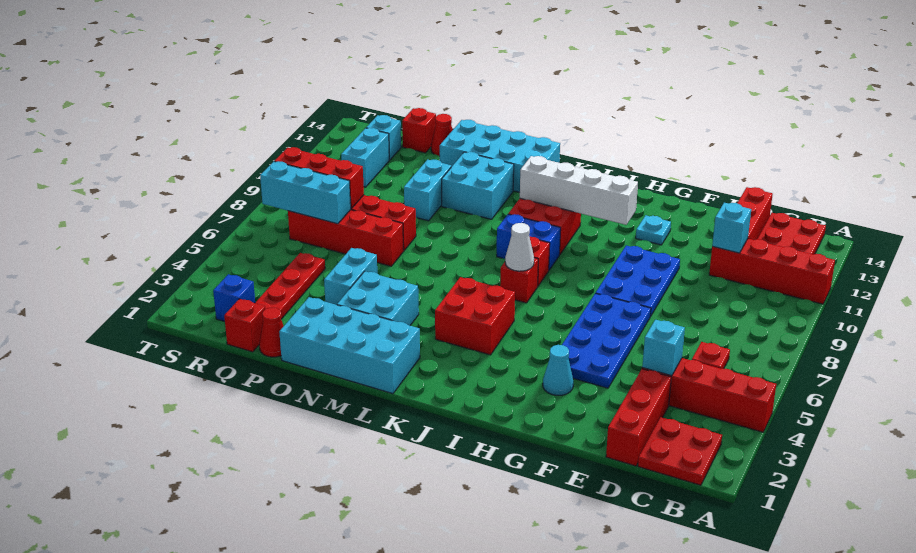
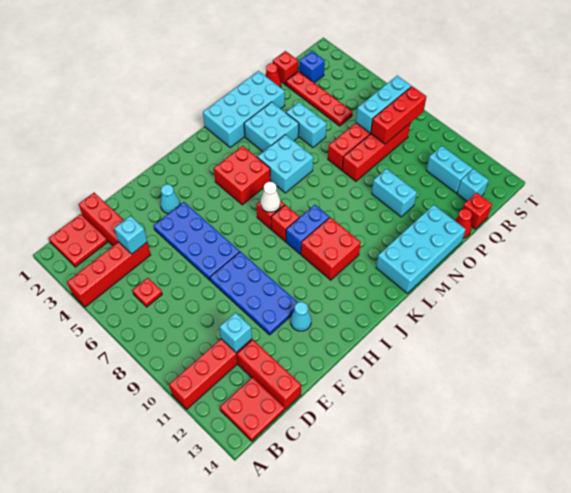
blue plate F8:G10 level 1 -> blue plate F8:G11 level 1
cyan plate G12 level 1 -> cyan cone G12 level 1
white brick H11:K11 level 2 -> none
cyan brick M11:N12 level 1 -> cyan brick L5:M6 level 1

